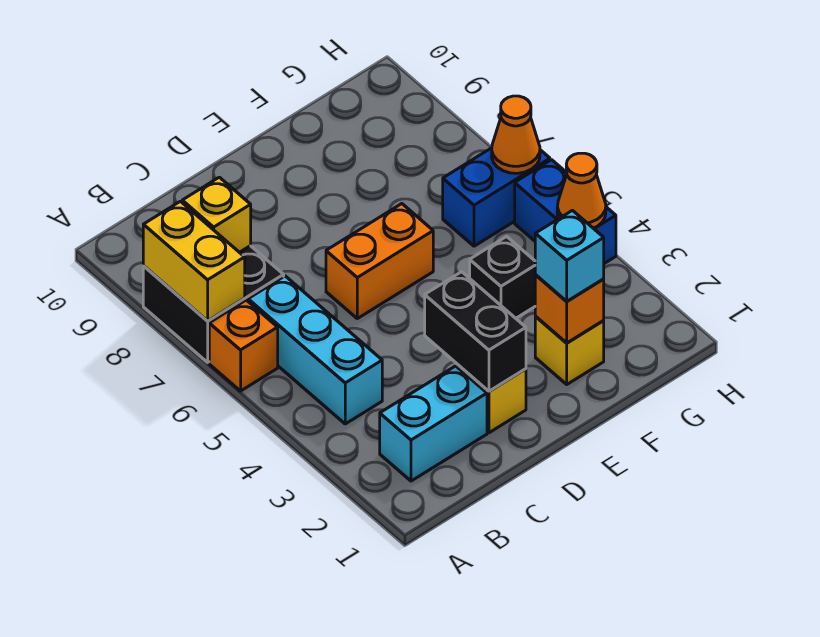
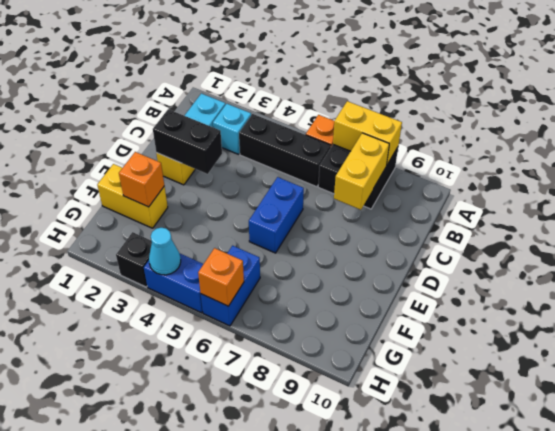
cyan brick B4:B6 level 1 -> black brick B4:B6 level 1
yellow brick B8 level 2 -> yellow brick B8:C8 level 2
orange brick D6:E6 level 1 -> blue brick D6:E6 level 1
yellow brick F2 level 1 -> yellow brick F1:F2 level 1
cyan brick F2 level 3 -> cyan brick B3 level 1
black brick F4 level 1 -> black brick H3 level 1
orange cone H4 level 2 -> cyan cone H4 level 2
orange cone H6 level 2 -> orange brick H6 level 2

